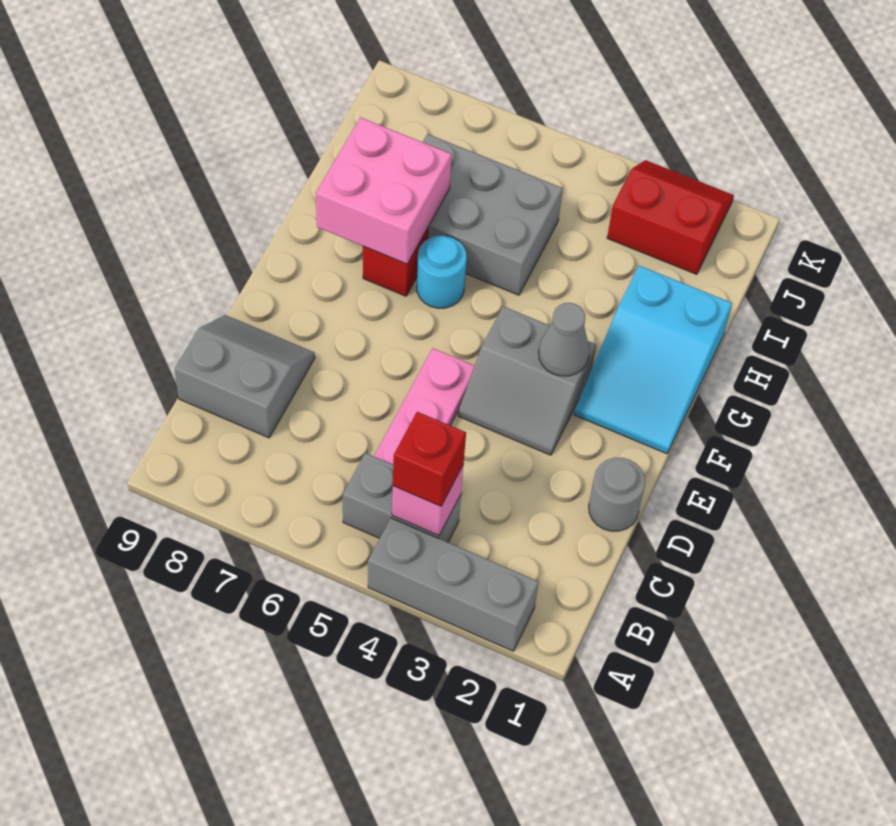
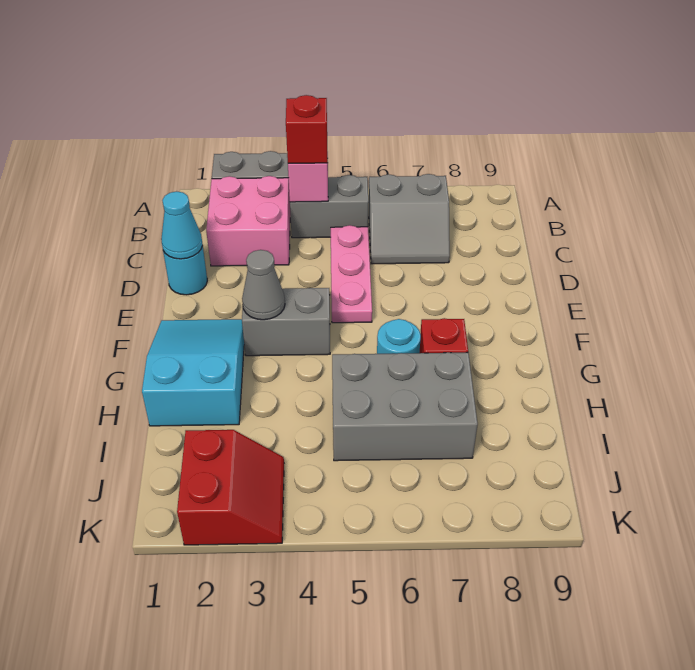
grey slope C8:D9 level 1 top C -> grey slope B6:C7 level 1 top B
grey round brick D1 level 1 -> cyan round brick D1 level 1
none -> cyan cone D1 level 2
pink brick G7:H8 level 2 -> pink brick B2:C3 level 1
red slope J2:K3 level 1 top J -> red slope J2:K3 level 1 top 2

